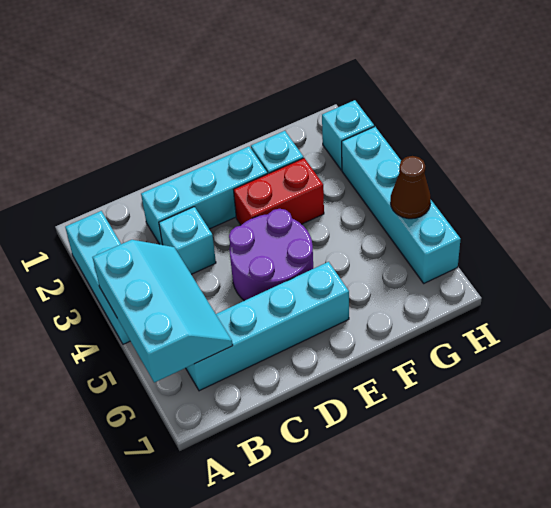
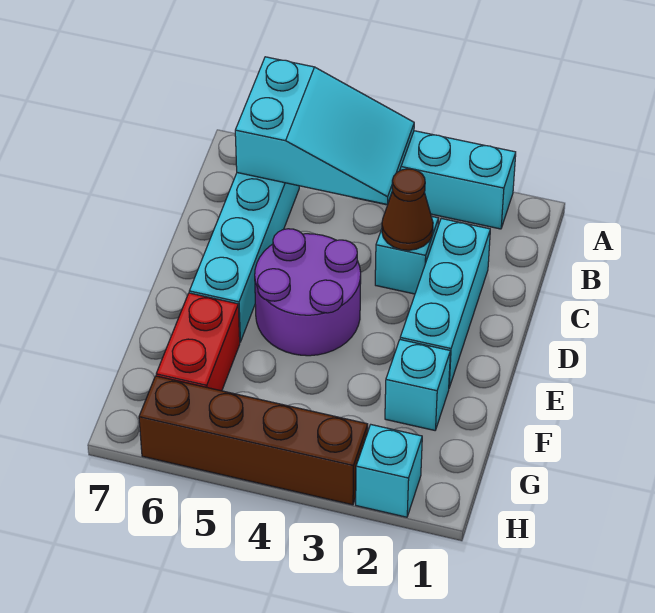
cyan slope A4:B6 level 2 top A -> cyan slope A4:B6 level 2 top 6
red brick E3:F3 level 1 -> red brick F6:G6 level 1
cyan brick H3:H6 level 1 -> brown brick H3:H6 level 1
brown cone H5 level 2 -> brown cone C3 level 2

